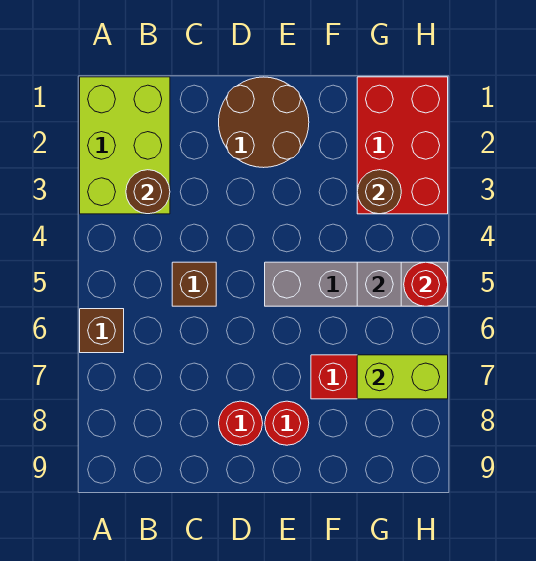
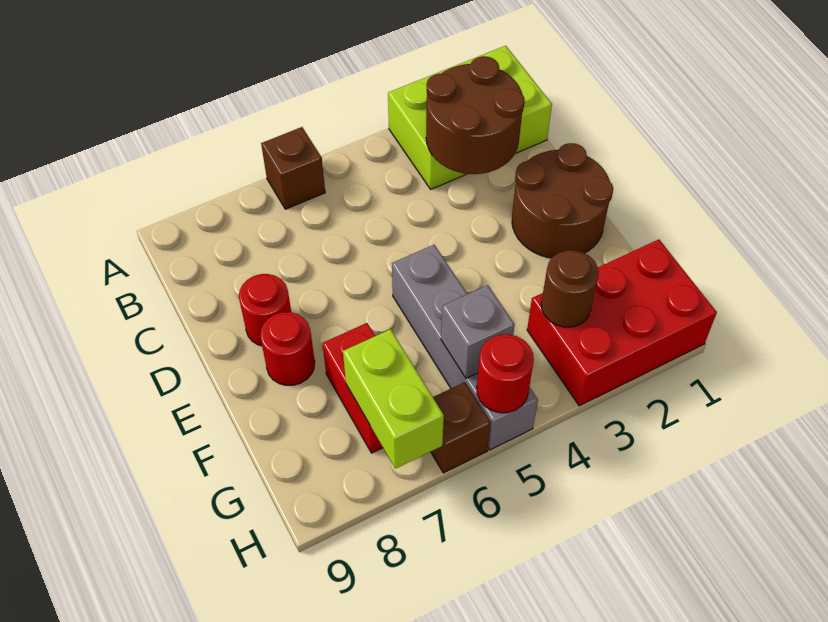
brown round brick B3 level 2 -> brown round brick B2:C3 level 2
brown brick C5 level 1 -> brown brick H6 level 1

